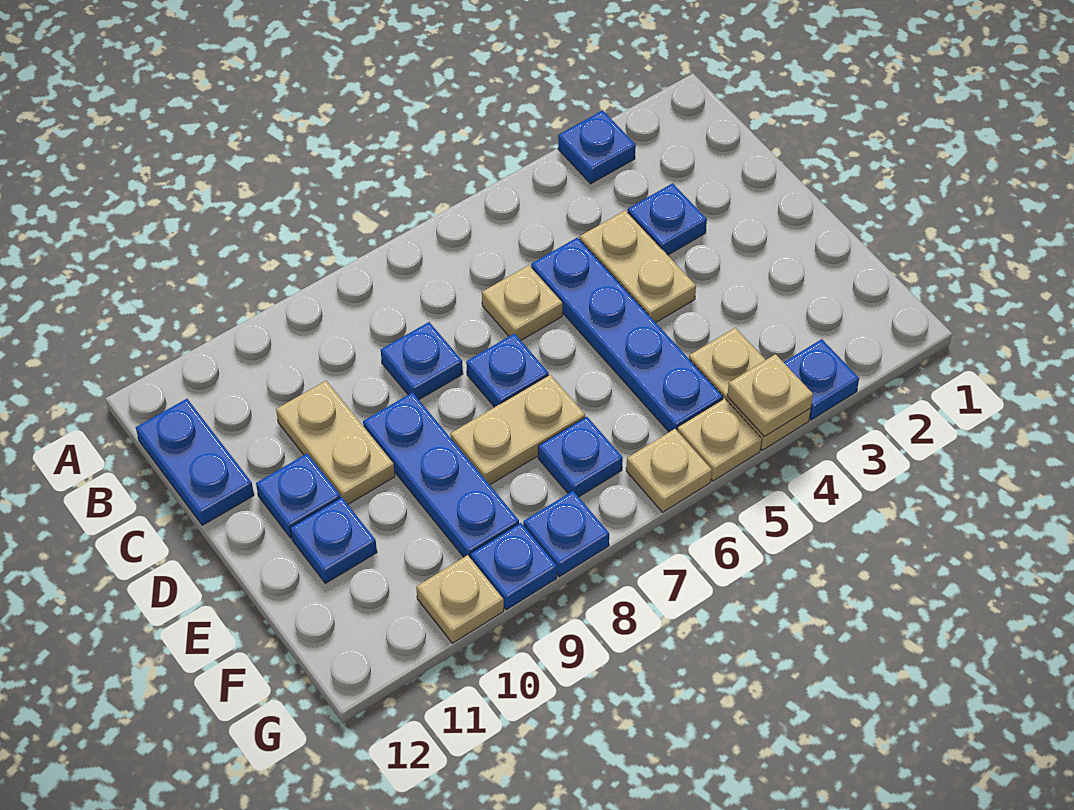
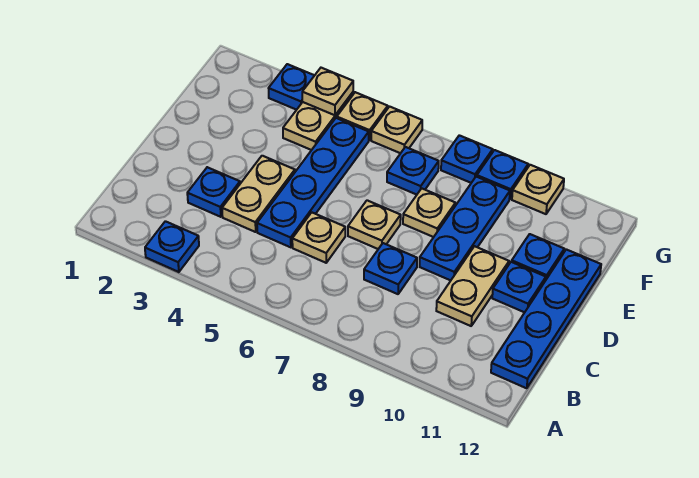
blue plate B12:C12 level 1 -> blue plate B12:E12 level 1
blue plate D7 level 1 -> tan plate D7 level 1
tan plate E7:E8 level 1 -> tan plate E8 level 1

